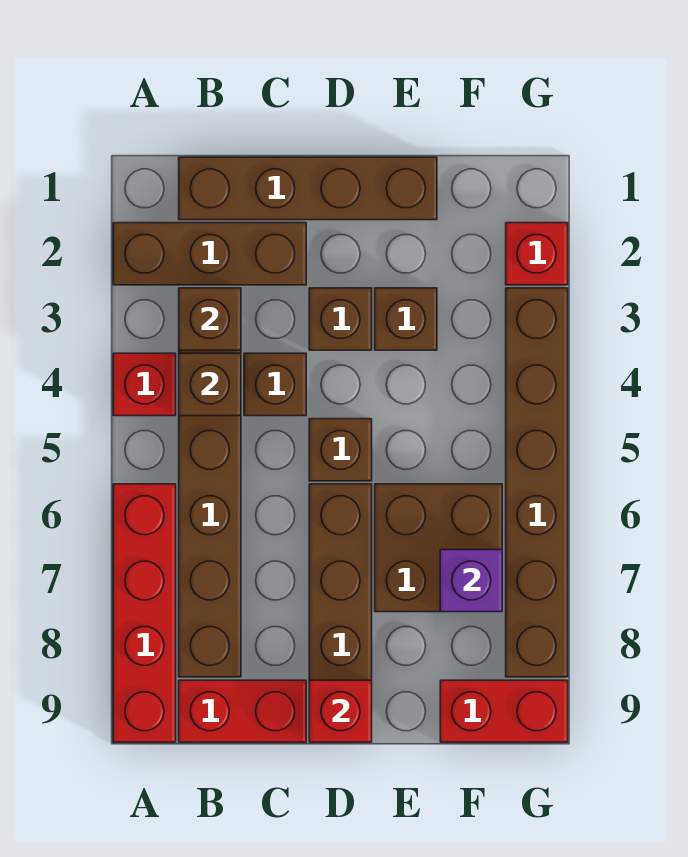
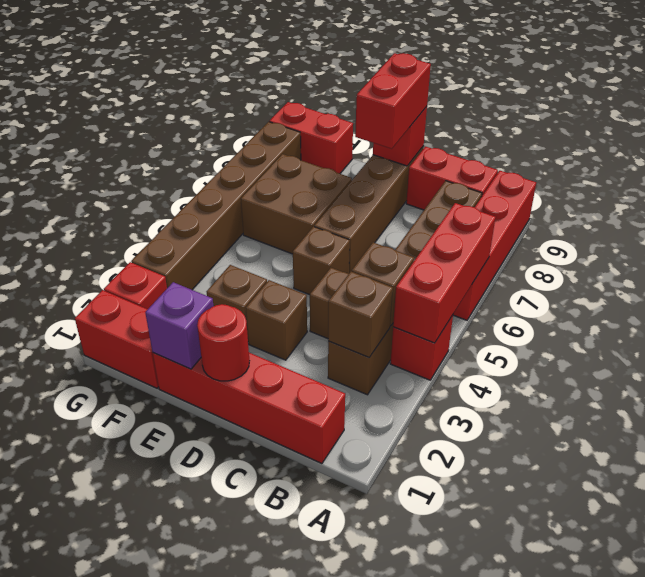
brown brick A2:C2 level 1 -> none
none -> red brick A4:A6 level 2
brown brick B1:E1 level 1 -> red brick B1:E1 level 1
none -> red round brick D1 level 2
none -> red brick D8:D9 level 3
none -> red brick F1:G1 level 1
purple brick F7 level 2 -> purple brick E1 level 2

